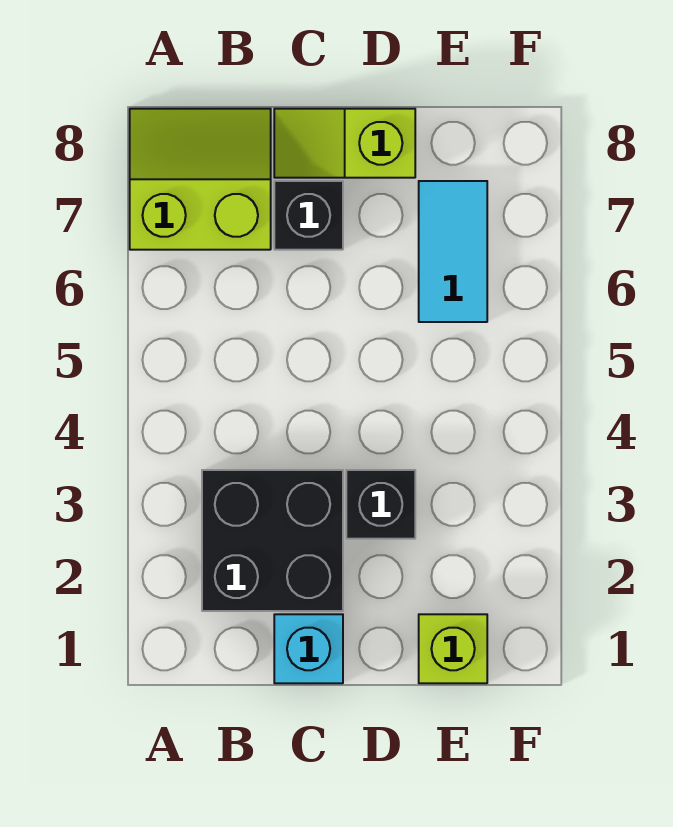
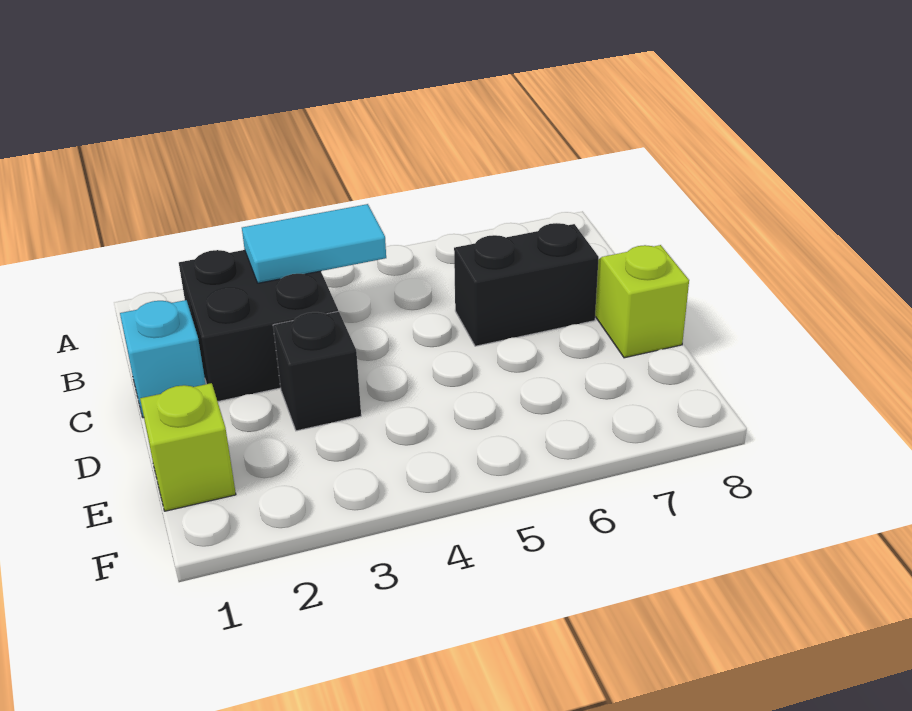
lime slope A7:B8 level 1 top 7 -> none
black brick C7 level 1 -> black brick C6:C7 level 1
cyan tile E6:E7 level 1 -> cyan tile B3:B4 level 2

